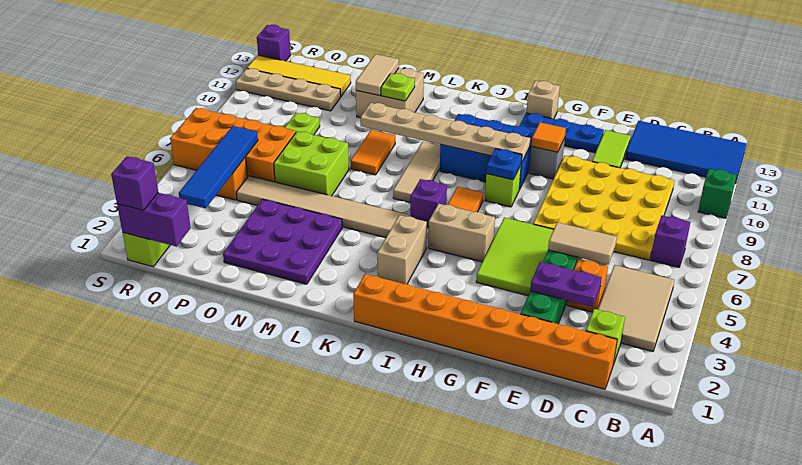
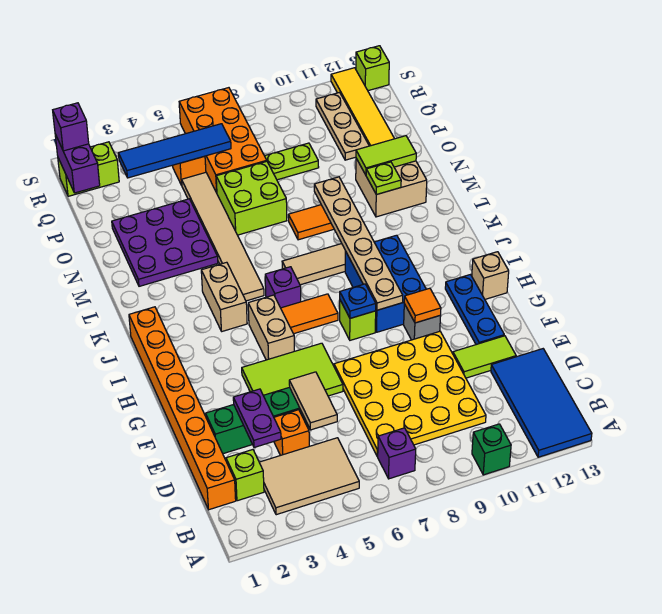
tan brick J3:J4 level 1 -> tan brick J4:K4 level 1
tan tile N11:N12 level 2 -> lime tile N11:N12 level 2
tan plate P11:S11 level 1 -> tan plate P11:R11 level 1
purple brick S13 level 1 -> lime brick S13 level 1

